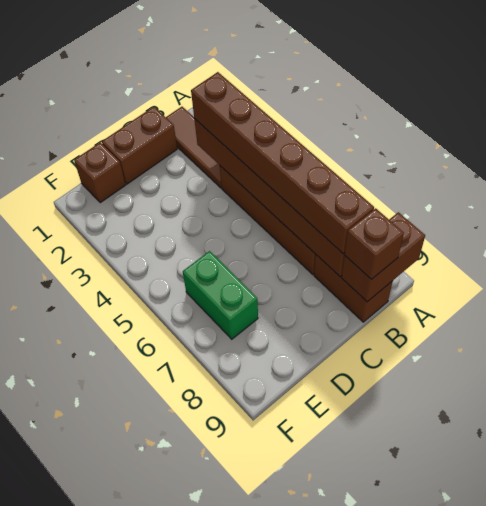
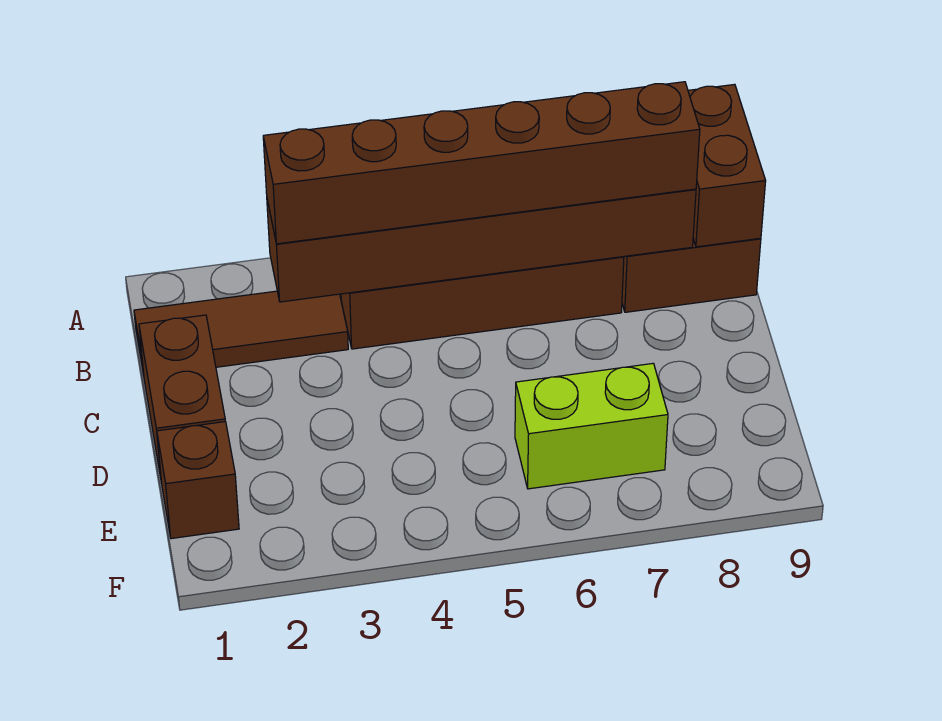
brown brick B9 level 3 -> none
green brick E6:E7 level 1 -> lime brick E6:E7 level 1

